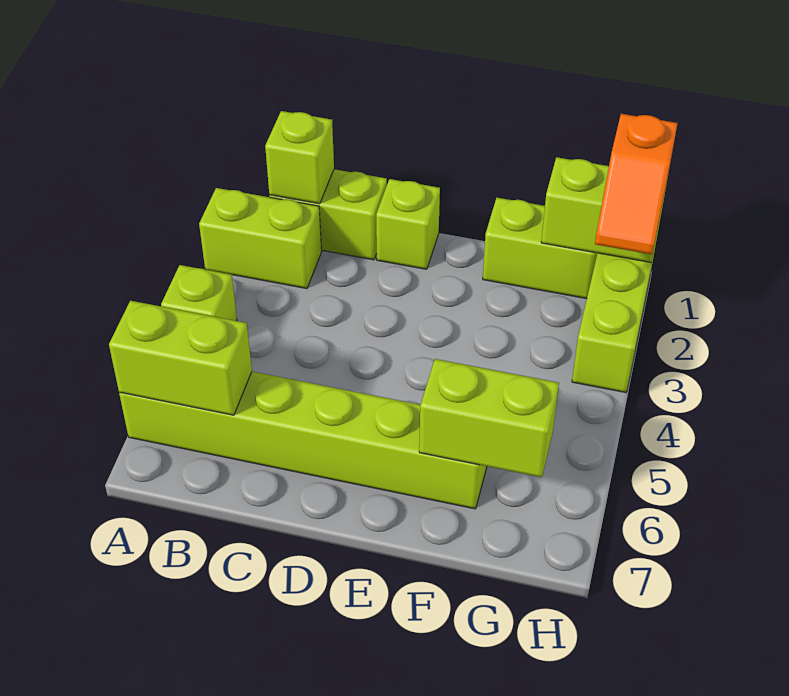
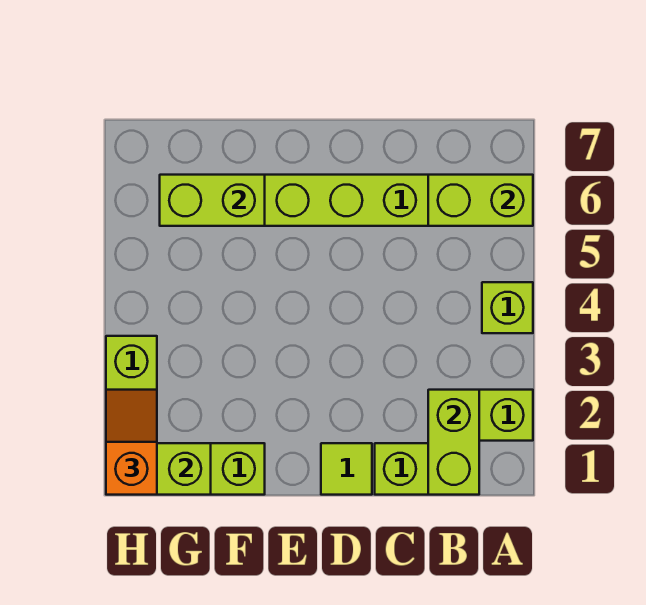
lime brick B1 level 2 -> lime brick B1:B2 level 2
lime brick D1 level 1 -> lime tile D1 level 1

